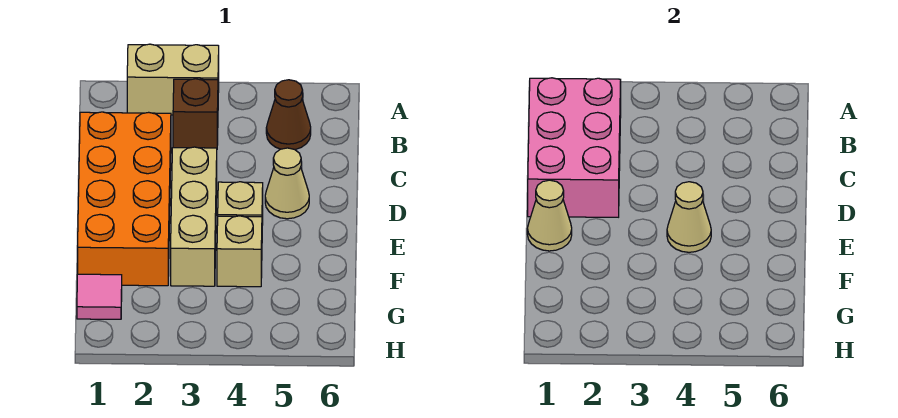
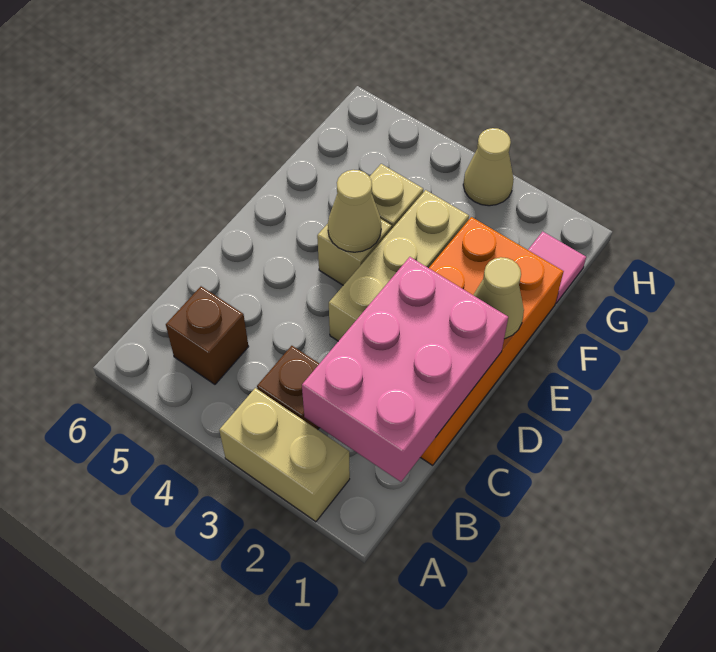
brown cone B5 level 1 -> brown brick B5 level 1
tan cone D5 level 1 -> tan cone H3 level 1

